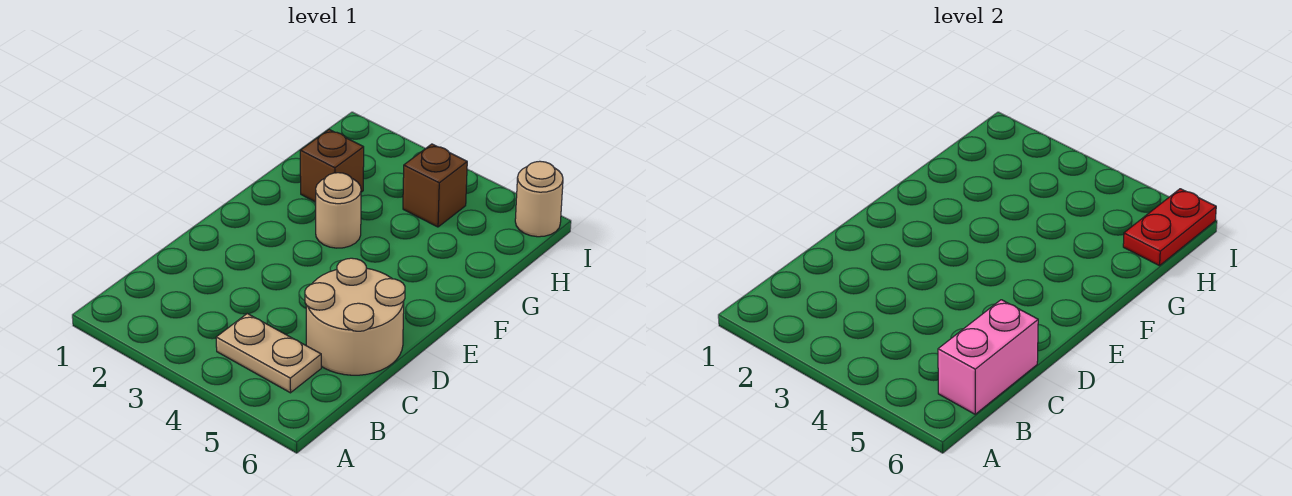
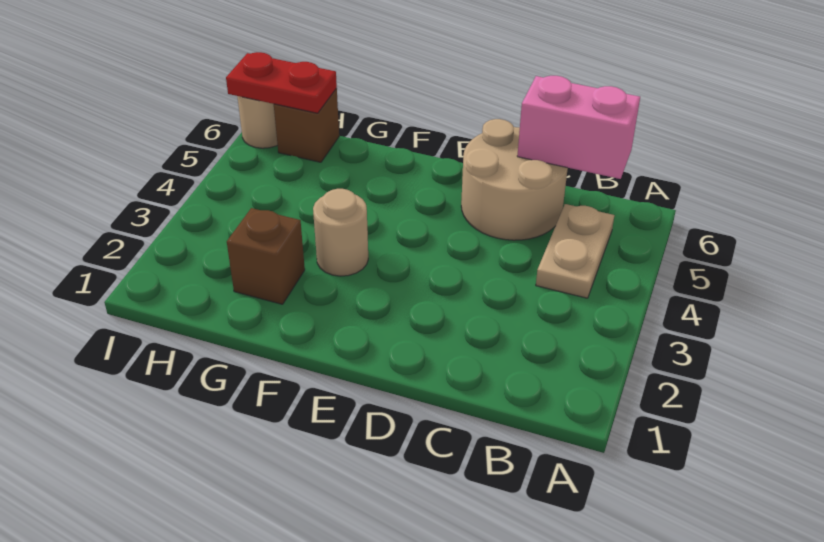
brown brick H4 level 1 -> brown brick H6 level 1

